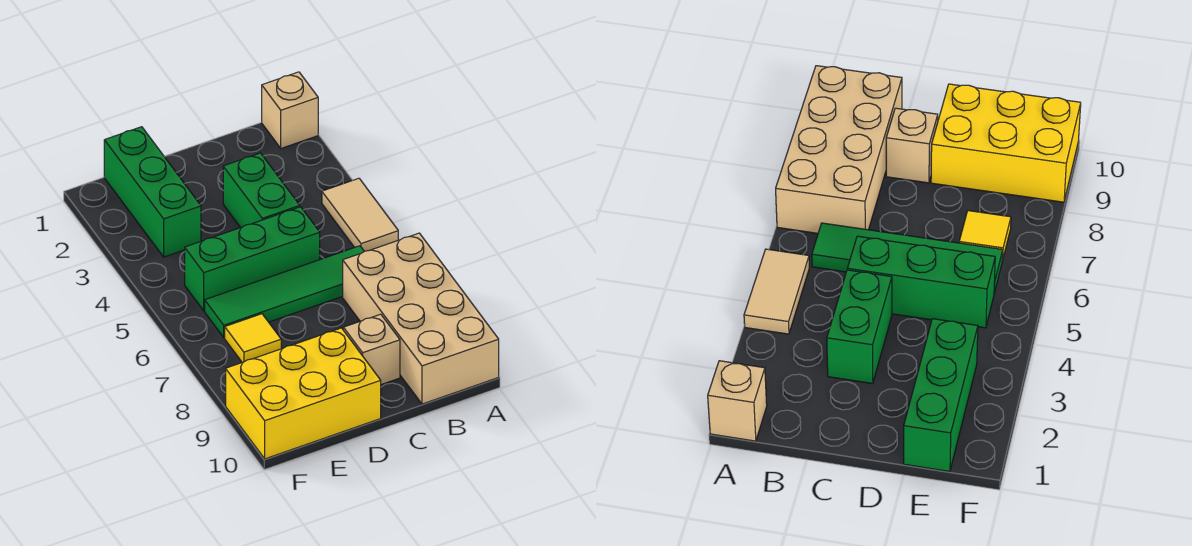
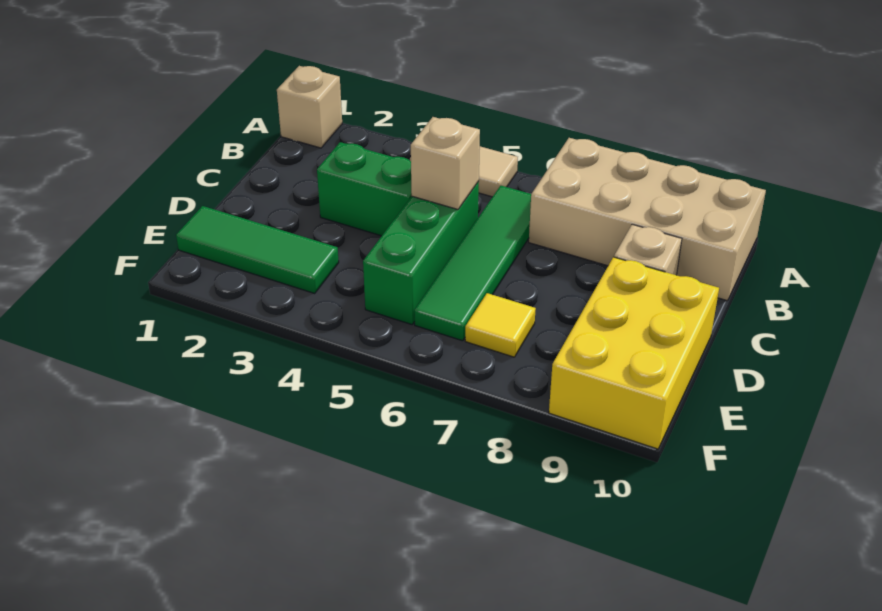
none -> tan brick C5 level 2
green brick E1:E3 level 1 -> green tile E1:E3 level 1

